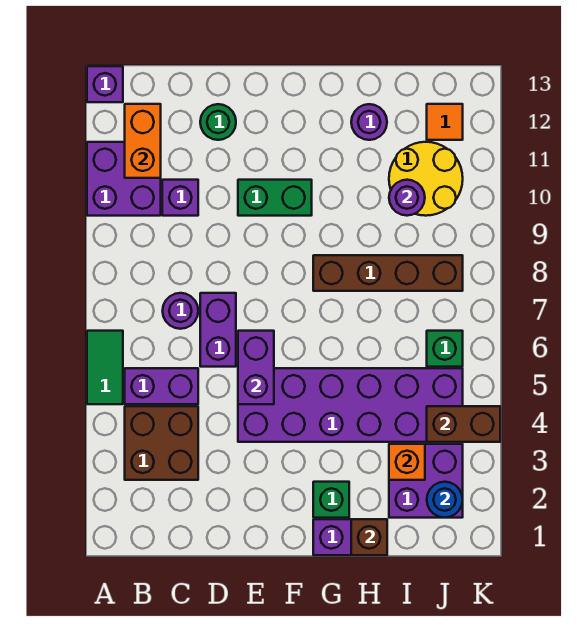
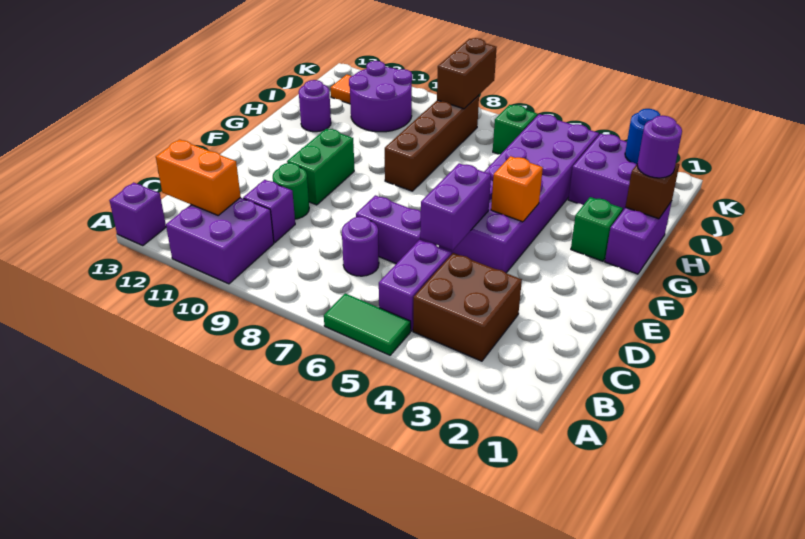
green round brick D12 level 1 -> green round brick D10 level 1
purple brick E5:E6 level 2 -> purple brick D5:E5 level 2
orange brick I3 level 2 -> orange brick F4 level 2
yellow round brick I10:J11 level 1 -> purple round brick I10:J11 level 1
purple round brick I10 level 2 -> purple round brick H1 level 3
brown brick J4:K4 level 2 -> brown brick J8:K8 level 2

